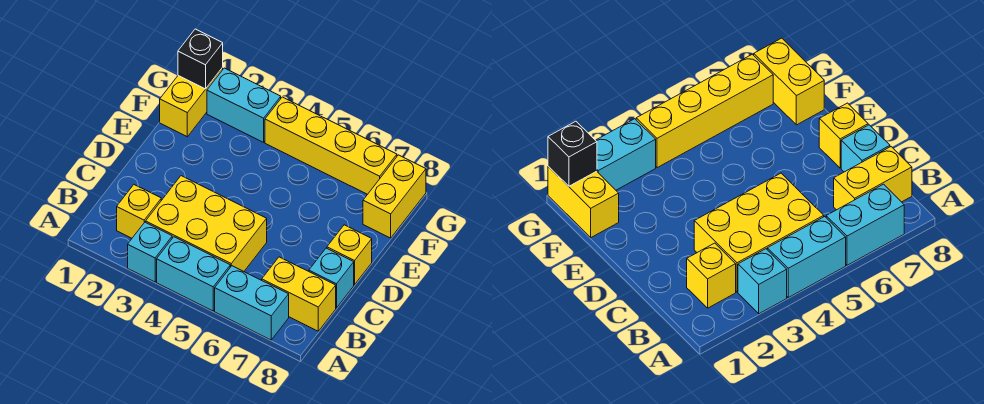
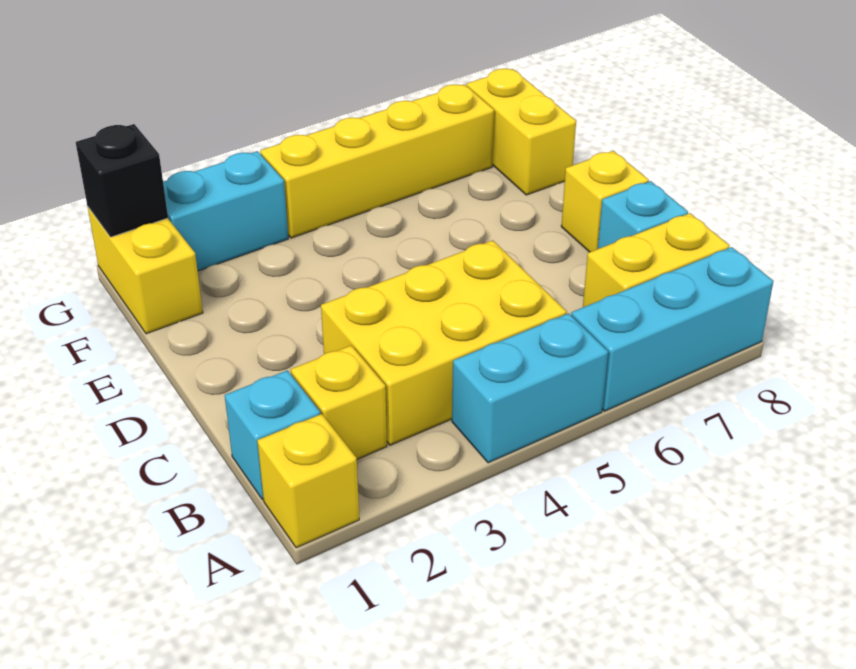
none -> yellow brick A1 level 1
cyan brick A3 level 1 -> cyan brick B1 level 1
cyan brick A6:A7 level 1 -> cyan brick A6:A8 level 1

